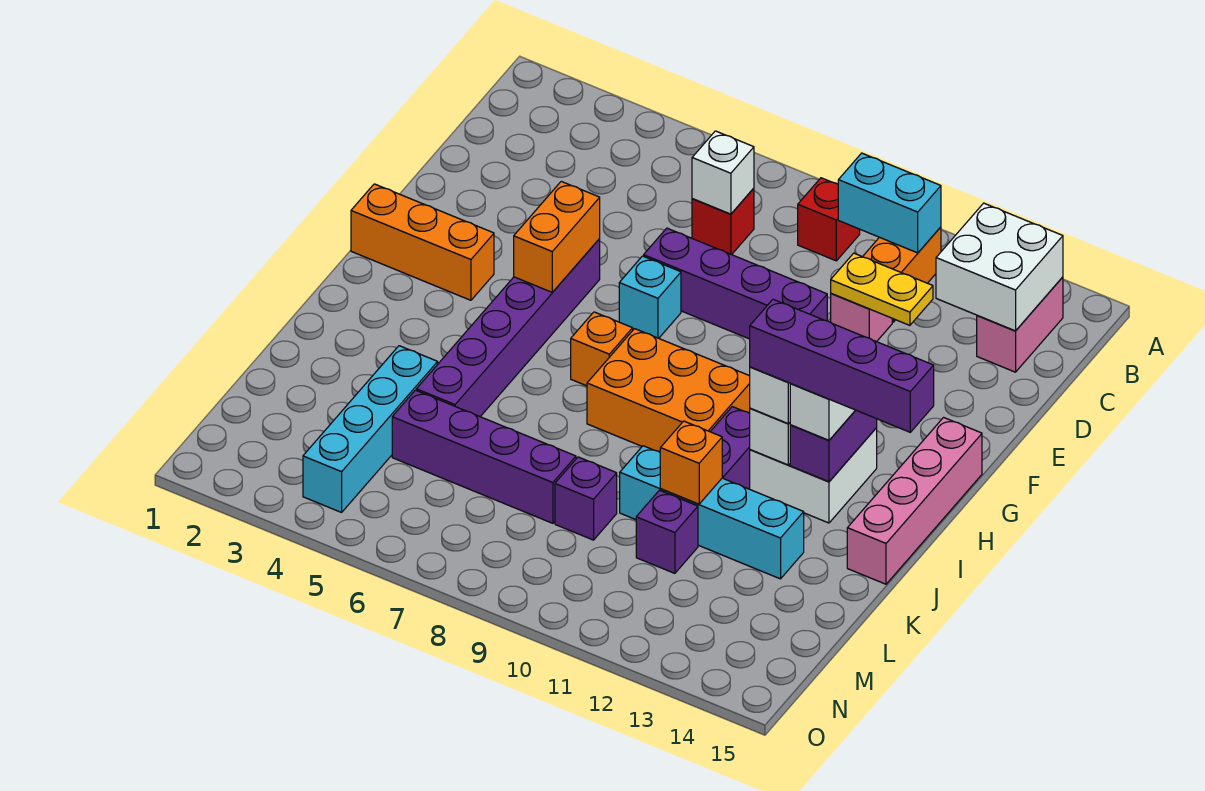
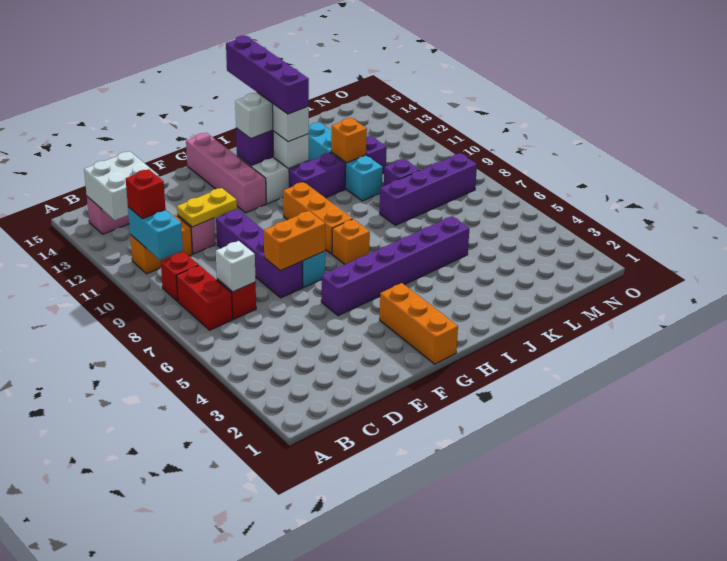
none -> red brick B7:B8 level 1
none -> red brick B11 level 3
yellow plate D11:D12 level 2 -> yellow plate D11:E11 level 2
orange brick F5:G5 level 2 -> orange brick E7:F7 level 2
pink brick G15:J15 level 1 -> pink brick G12:G15 level 1
orange brick H8:I10 level 1 -> orange brick H8:H10 level 1
cyan brick K4:N4 level 1 -> none
purple brick L5:L8 level 1 -> purple brick K8:N8 level 1

